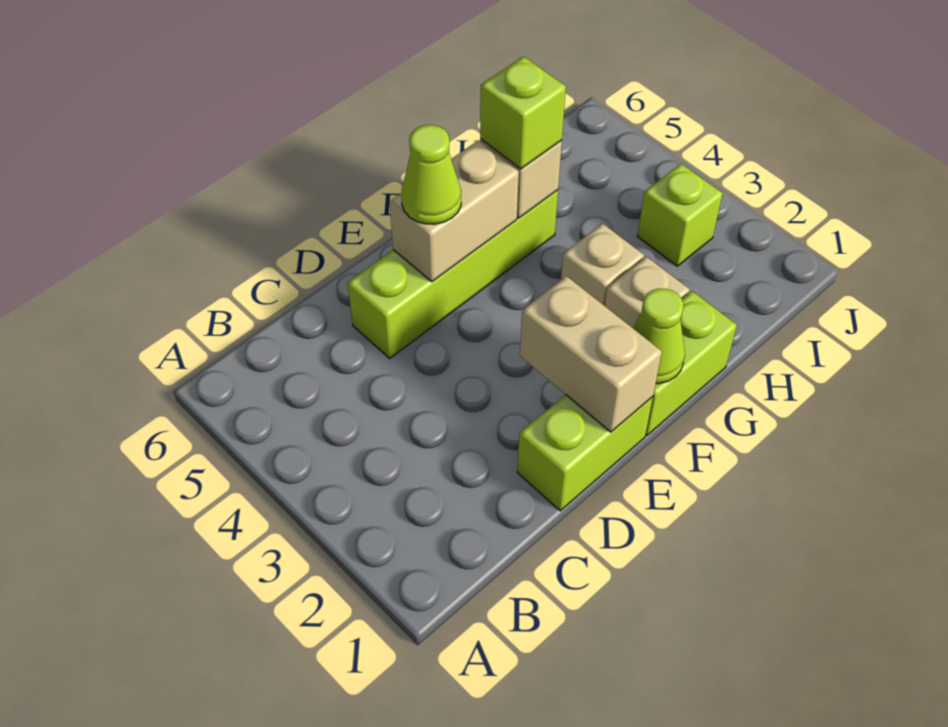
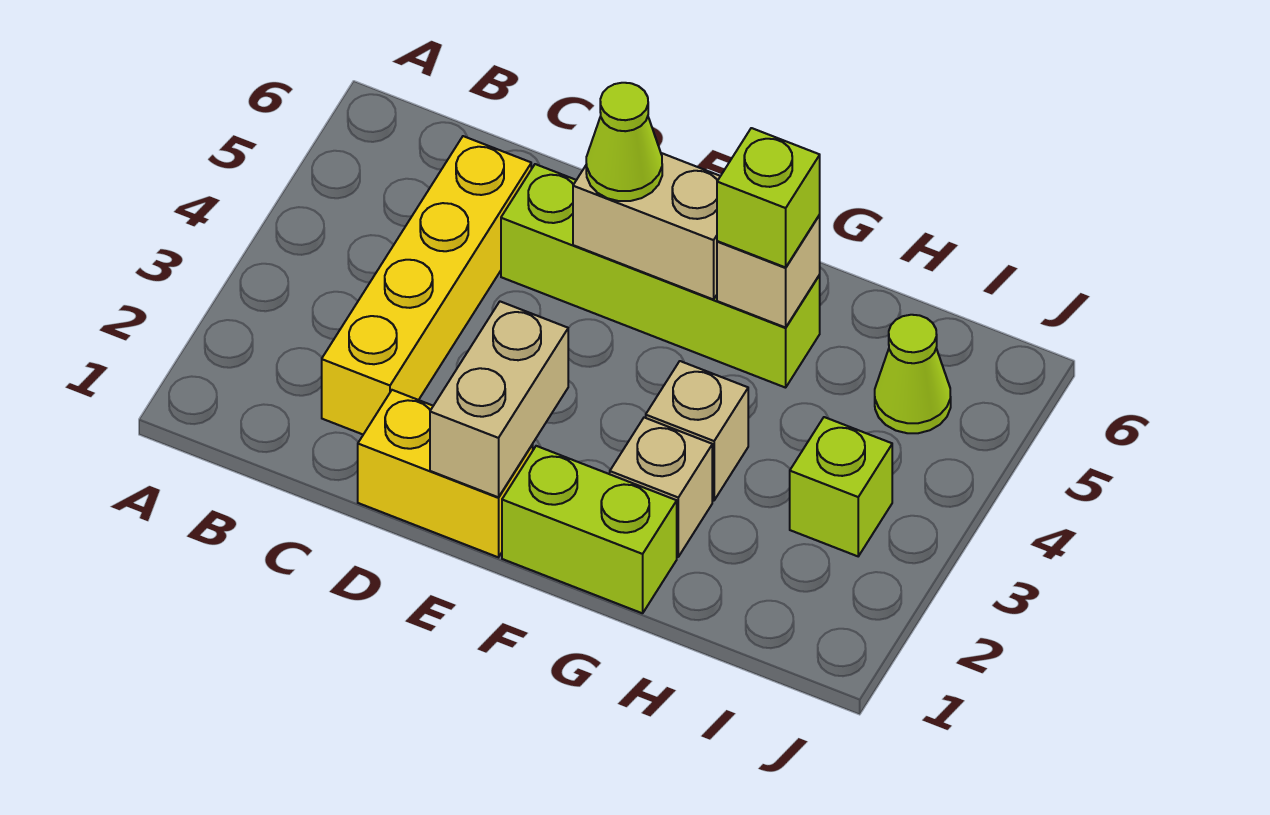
none -> yellow brick C2:C5 level 1
lime brick D1:E1 level 1 -> yellow brick D1:E1 level 1
lime cone F1 level 2 -> lime cone I5 level 1

